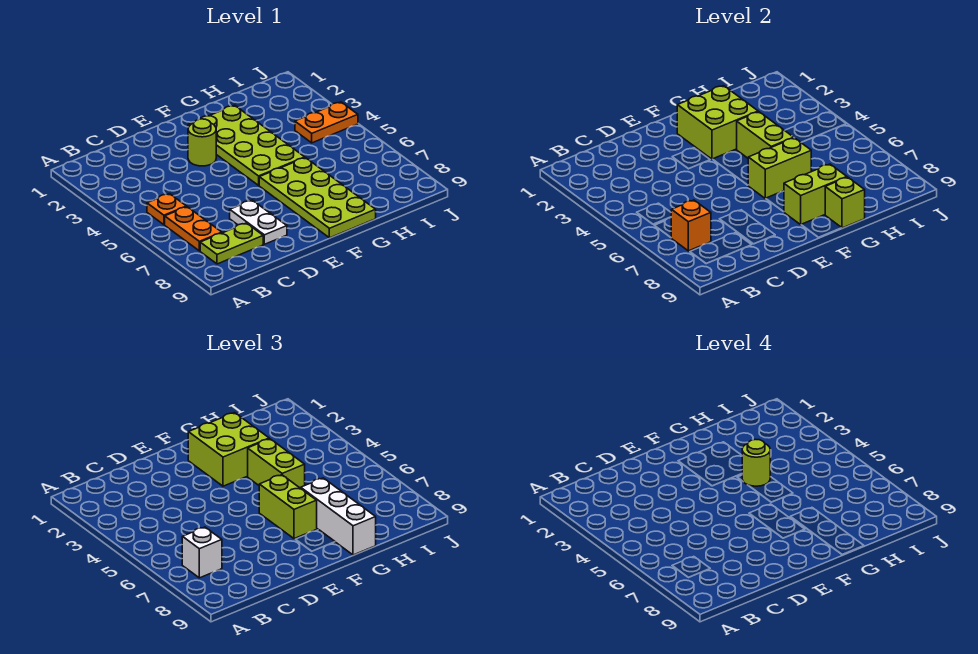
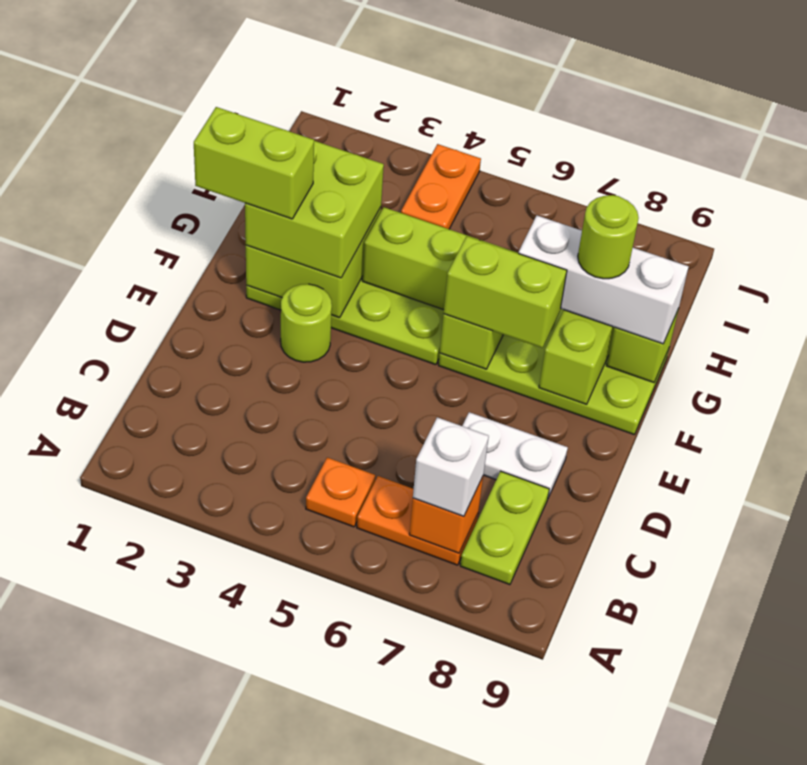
lime brick G4:G5 level 3 -> lime brick F1:F2 level 4
lime round brick G4 level 4 -> lime round brick G8 level 4

